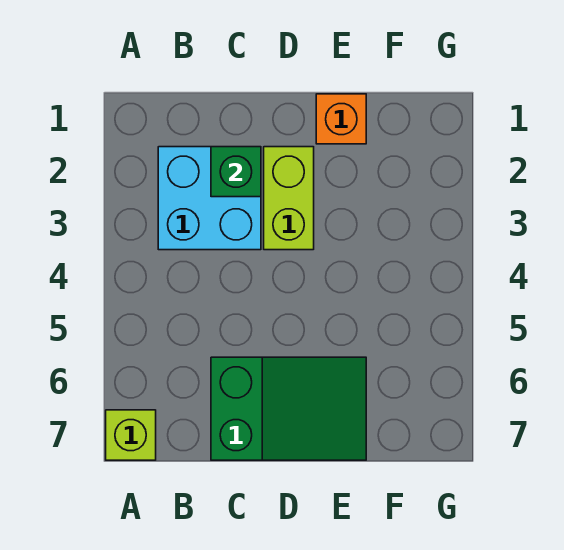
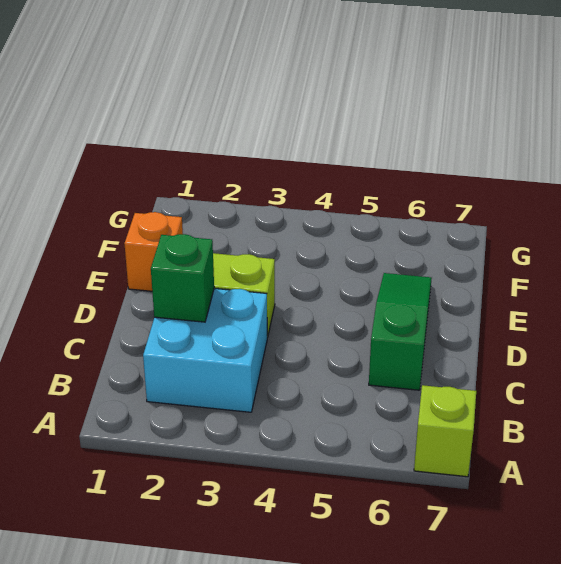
green slope C6:E7 level 1 top C -> green slope C6:E6 level 1 top C

